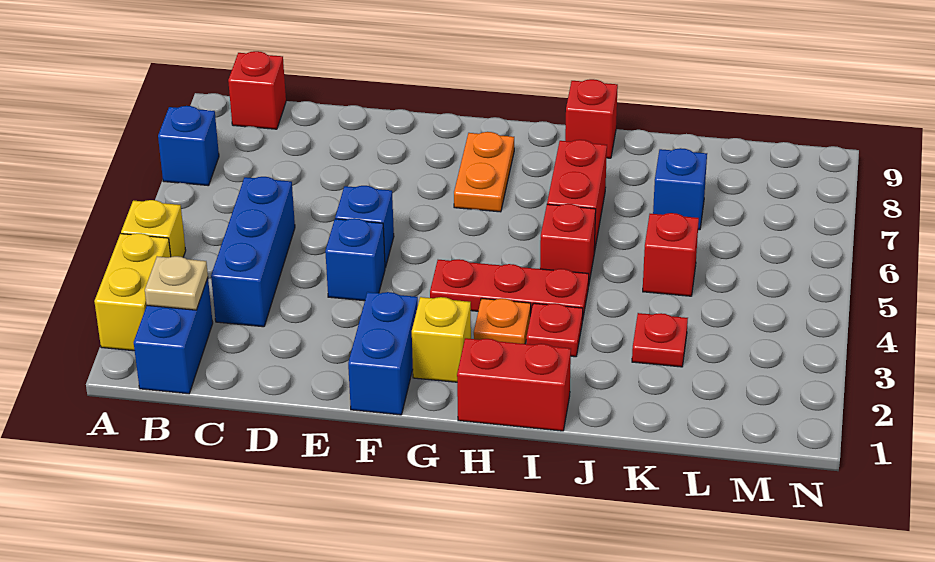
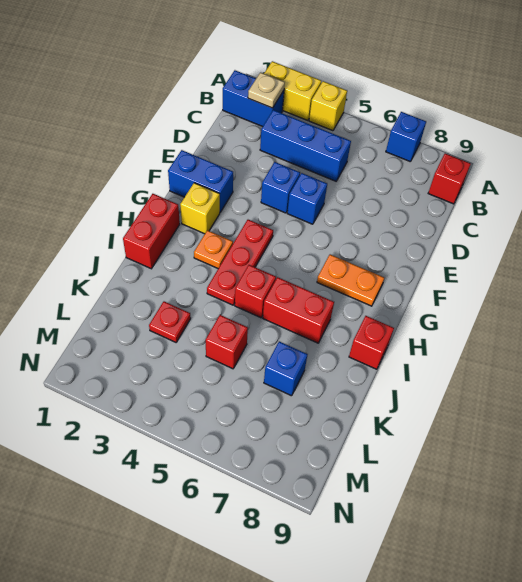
red plate I3 level 1 -> none

